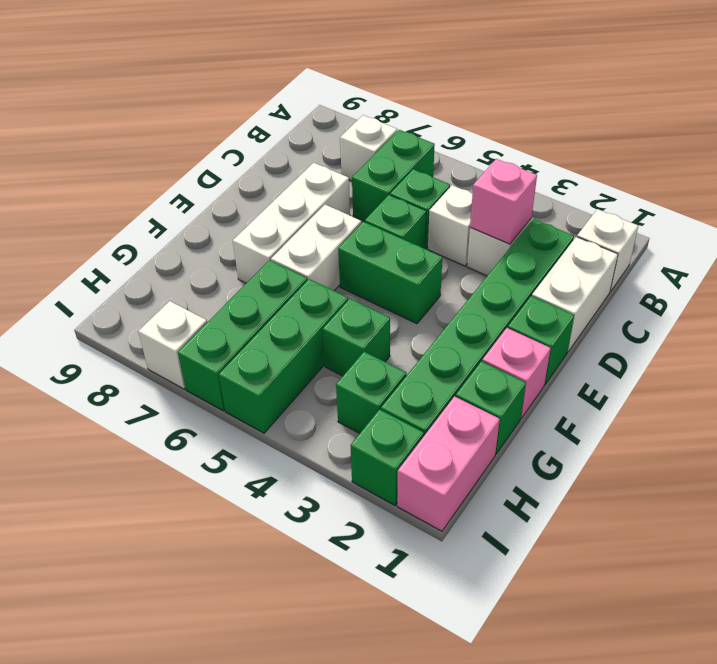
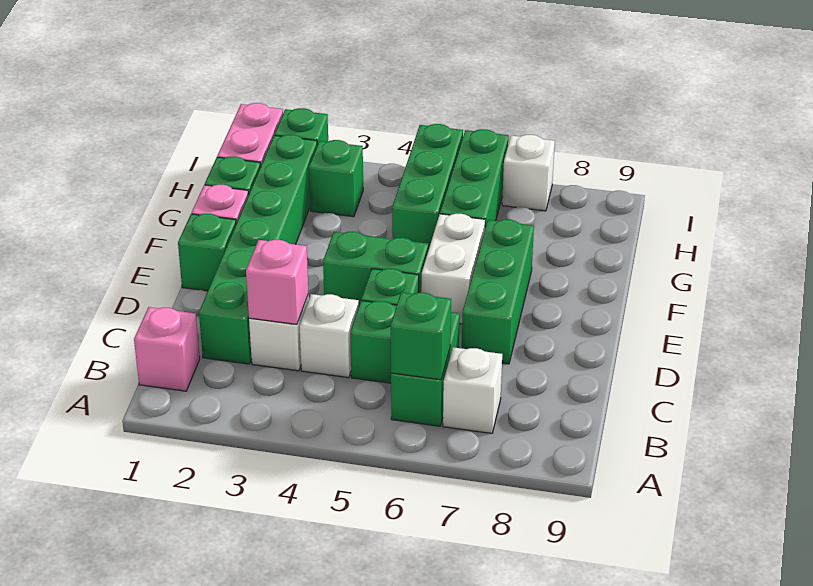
white brick B1 level 1 -> pink brick B1 level 1
white brick C1:D1 level 1 -> none
white brick D7:F7 level 1 -> green brick D7:F7 level 1
green brick G4 level 1 -> green brick B6 level 2

